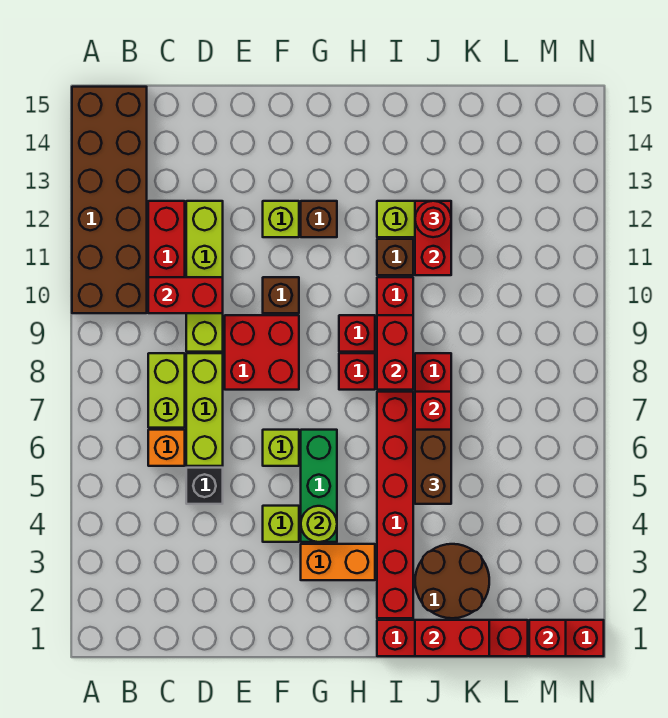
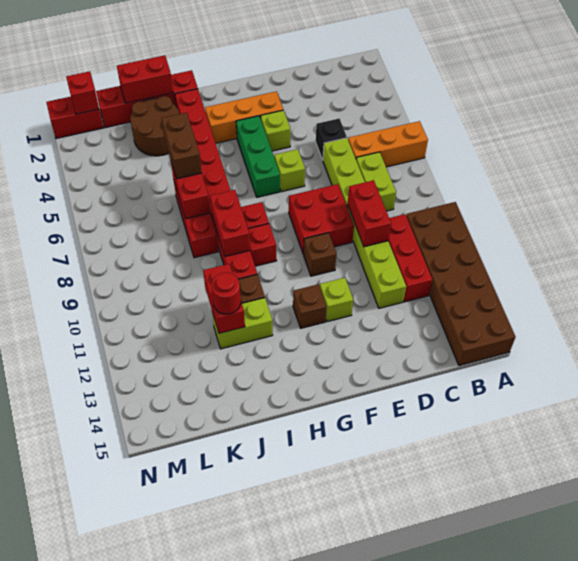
orange brick C6 level 1 -> orange brick A6:C6 level 1
red brick C10:D10 level 2 -> red brick D9:D10 level 2
orange brick G3:H3 level 1 -> orange brick F3:H3 level 1
lime round brick G4 level 2 -> none

